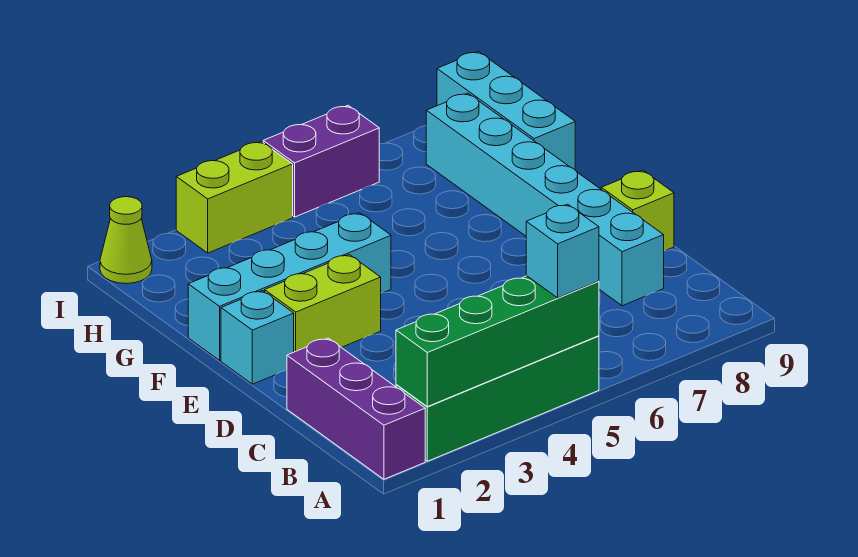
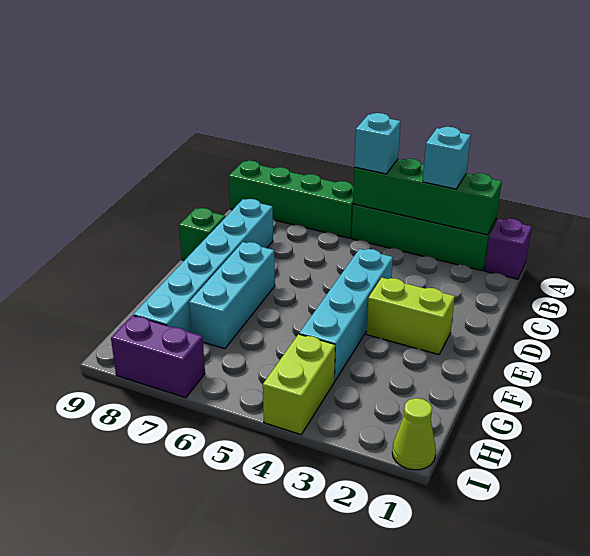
purple brick A1:C1 level 1 -> purple brick A1 level 1
none -> green brick A6:A9 level 1
lime brick D9 level 1 -> green brick D9 level 1
cyan brick E1 level 1 -> cyan brick A3 level 3
cyan brick F1:F4 level 1 -> cyan brick D4:G4 level 1
cyan brick G9:I9 level 1 -> cyan brick E7:G7 level 1
lime brick I3:I4 level 1 -> lime brick H4:I4 level 1
purple brick I5:I6 level 1 -> purple brick I7:I8 level 1

